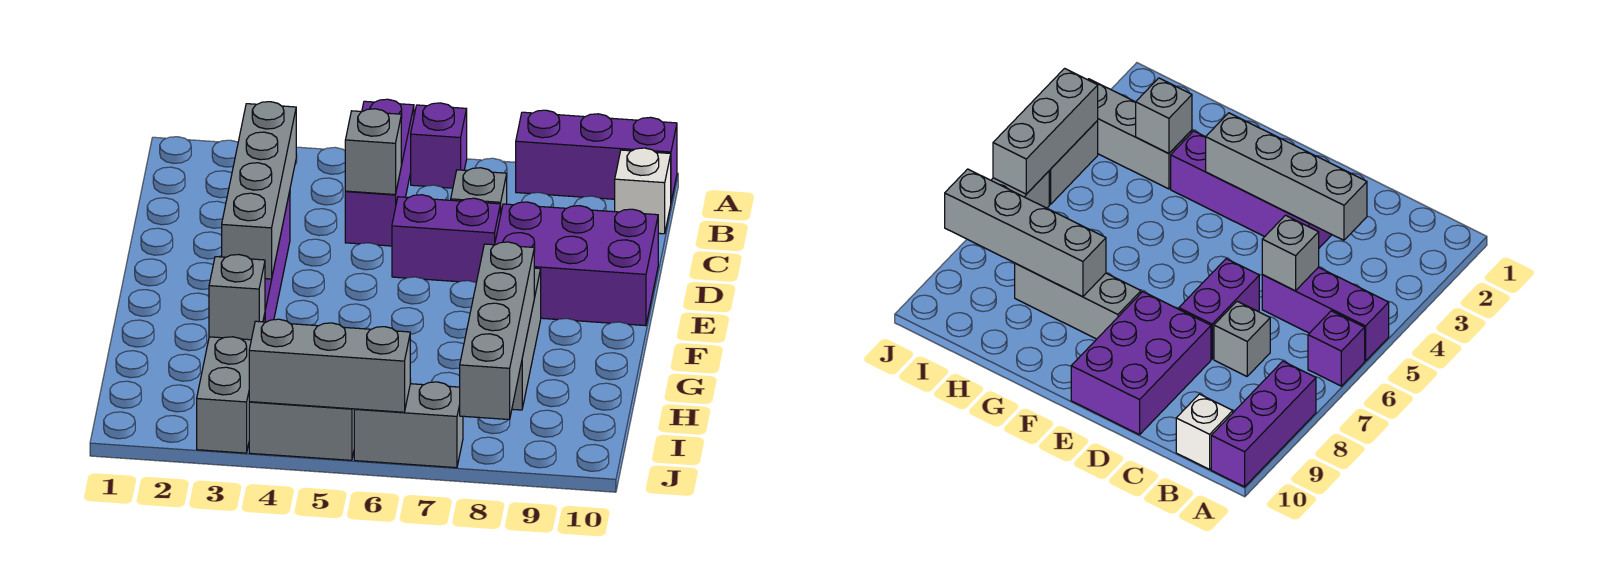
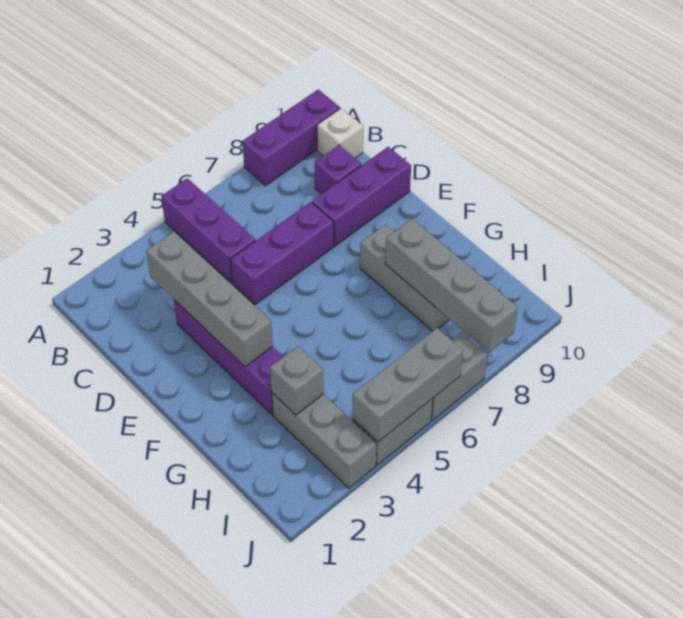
purple brick A6 level 1 -> purple brick C9 level 1
grey brick C5 level 2 -> none
grey brick C7 level 1 -> none
purple brick D6:D7 level 1 -> purple brick D5:D7 level 1
purple brick D8:E10 level 1 -> purple brick D8:D10 level 1

